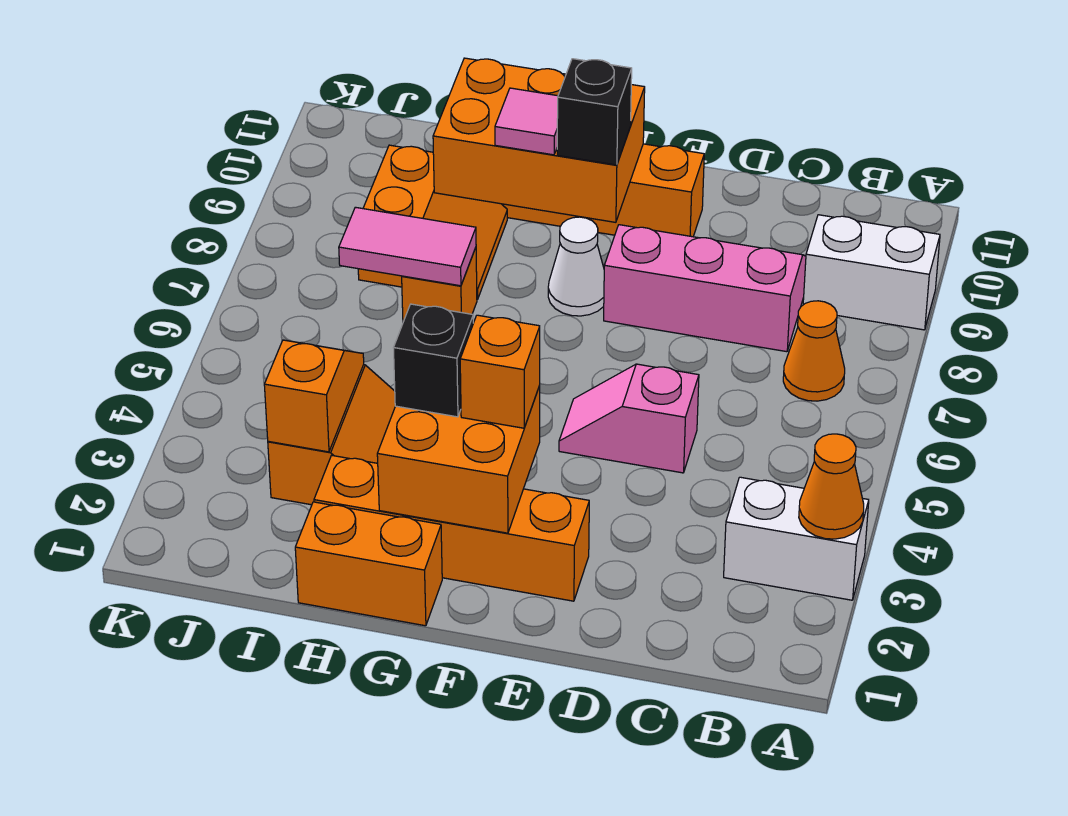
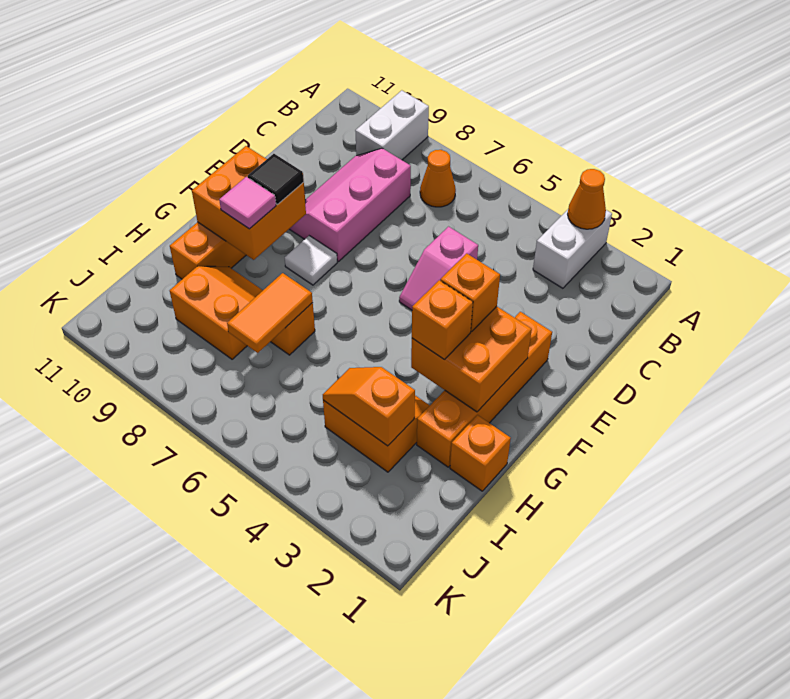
white cone F8 level 1 -> white tile F8 level 1
orange brick F9:H10 level 2 -> orange brick F9:G10 level 2
black brick F9 level 3 -> black tile F9 level 3
orange brick G1:H1 level 1 -> orange brick H1 level 1
black brick G3 level 3 -> orange brick G3 level 3
pink tile H7:I7 level 2 -> orange tile H7:I7 level 2

